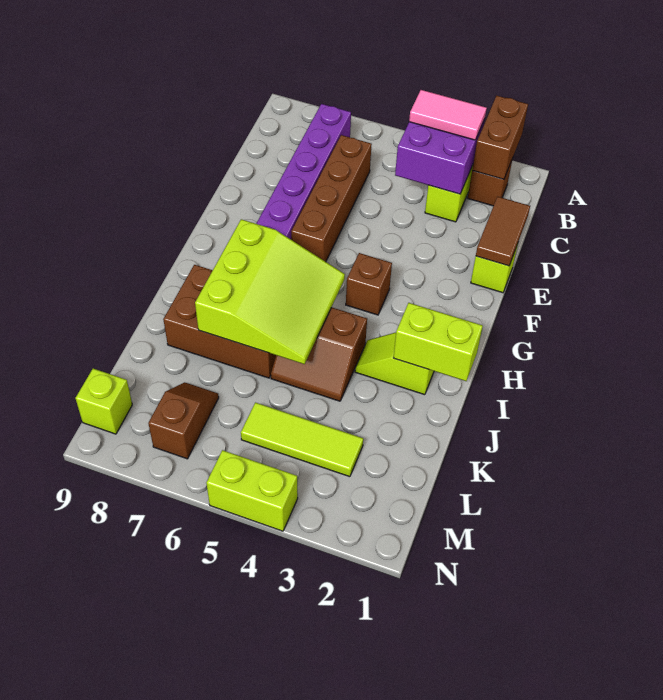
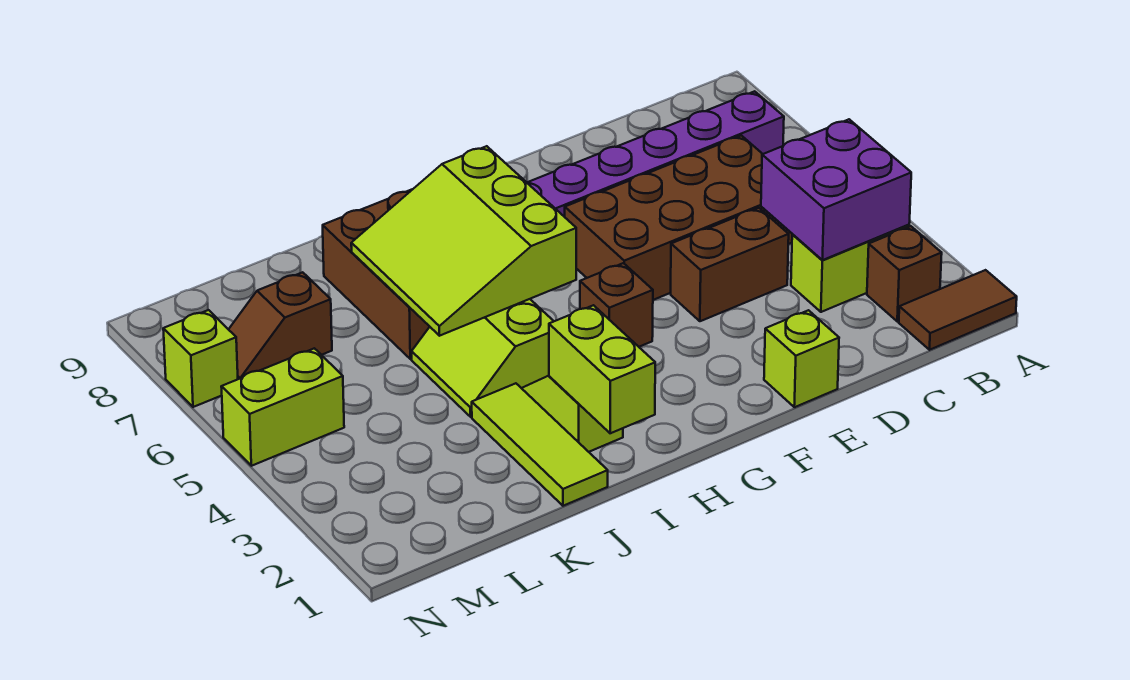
brown brick A2:B2 level 2 -> brown brick D4:E4 level 1
pink tile B3:B4 level 3 -> none
brown brick C6:F6 level 1 -> brown brick C5:F6 level 1
brown tile D1:E1 level 2 -> brown tile A1:B1 level 1
lime slope H5:J7 level 2 top 7 -> lime slope H5:J7 level 2 top H
brown slope I4:J5 level 1 top I -> lime slope I4:J5 level 1 top I
lime tile L3:L5 level 1 -> lime tile J1:J3 level 1
brown slope L7:M7 level 1 top M -> brown slope L7:M7 level 1 top L
lime brick M9 level 1 -> lime brick N7 level 1
lime brick N4:N5 level 1 -> lime brick M5:N5 level 1

